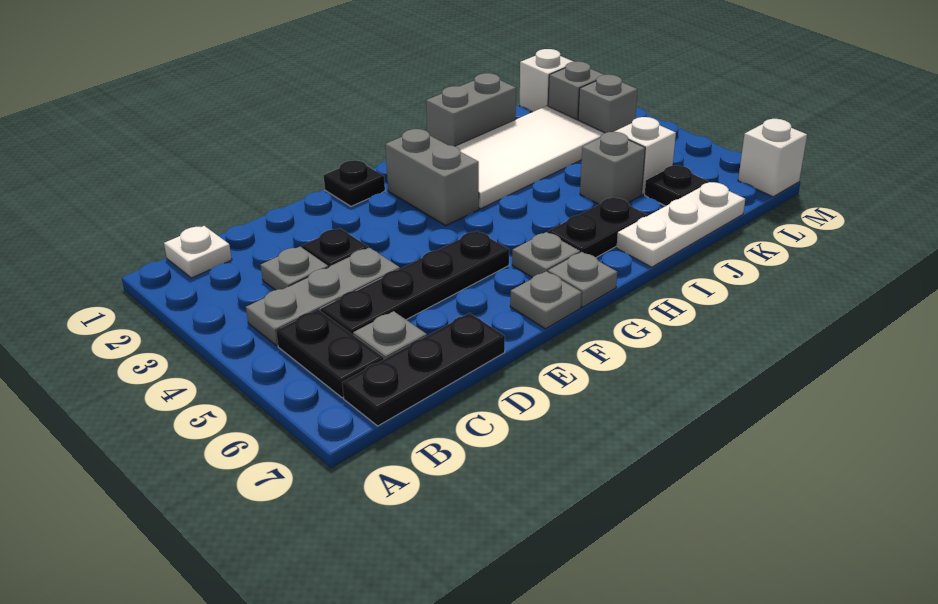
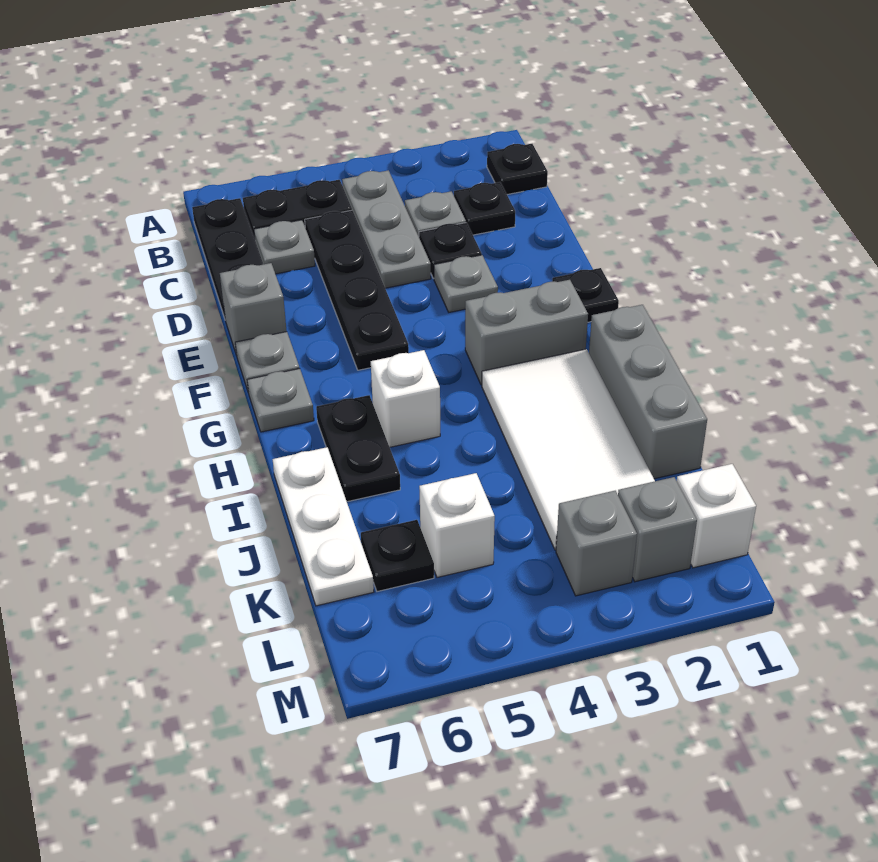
white plate B1 level 1 -> black plate B1 level 1
none -> black plate C2 level 1
grey plate G6 level 1 -> grey plate E3 level 1
grey brick I1:J1 level 1 -> grey brick H1:J1 level 1
grey brick J5 level 1 -> grey brick E7 level 1
white brick M7 level 1 -> white brick H5 level 1

